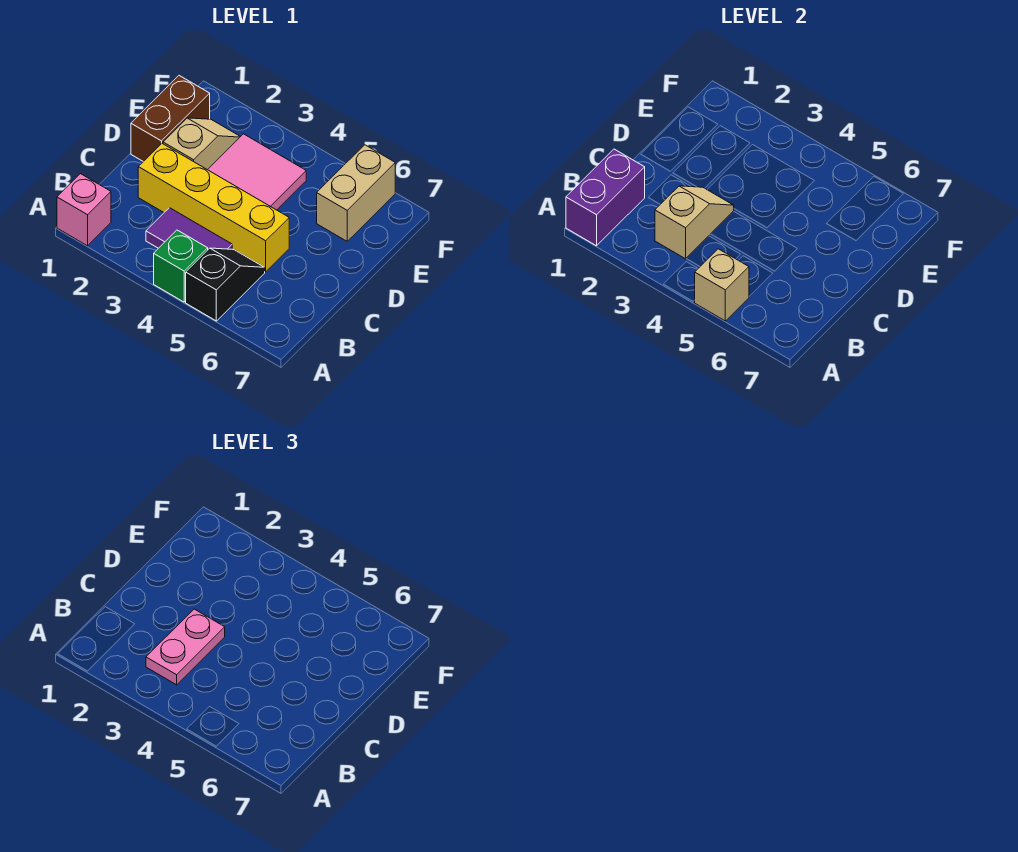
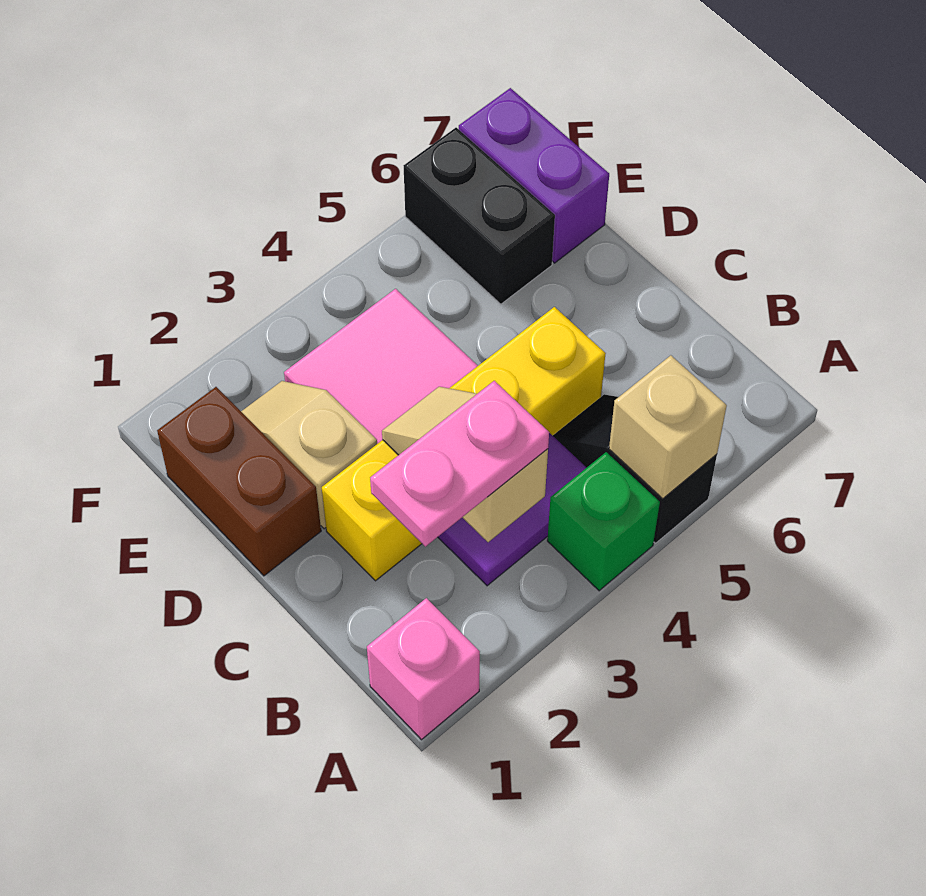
purple brick A1:B1 level 2 -> purple brick E7:F7 level 1
pink plate B3:C3 level 3 -> pink plate B2:B3 level 3
tan brick E6:F6 level 1 -> black brick E6:F6 level 1

